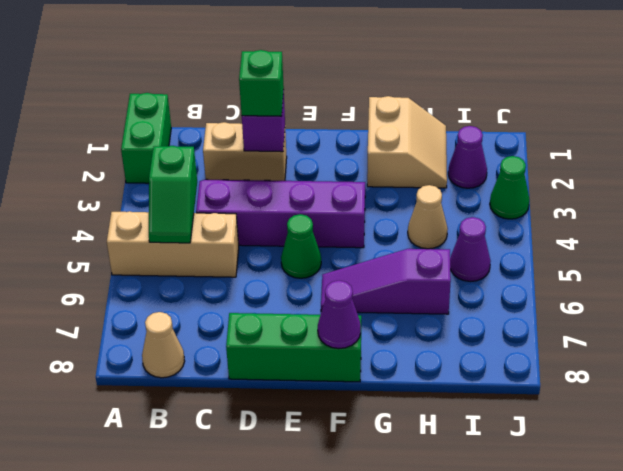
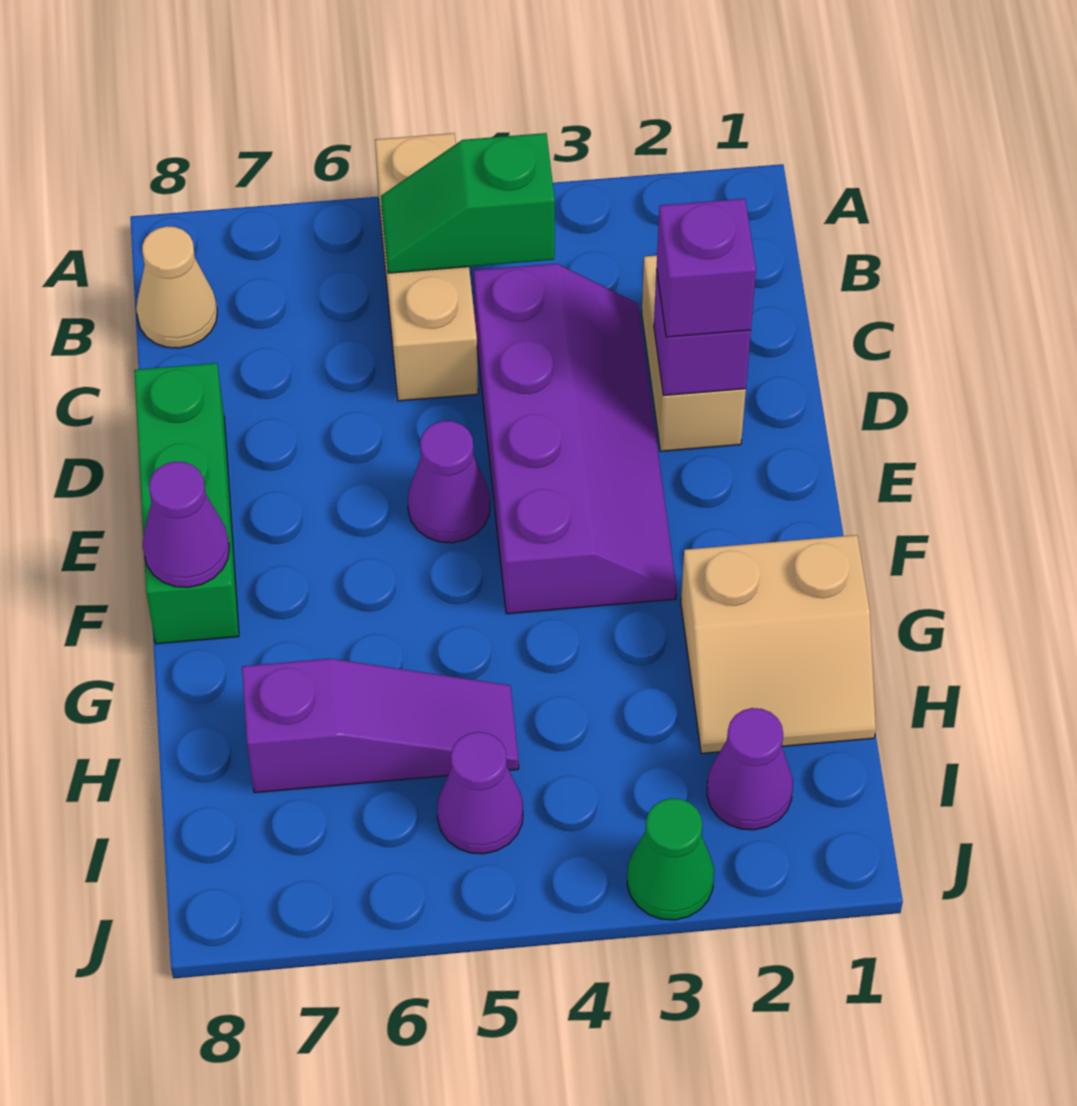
green brick A1:A2 level 1 -> none
green brick D2 level 3 -> purple brick D2 level 3
green cone E5 level 1 -> purple cone E5 level 1
purple slope F6:H6 level 1 top H -> purple slope H5:H7 level 1 top 7
tan cone H4 level 1 -> none

